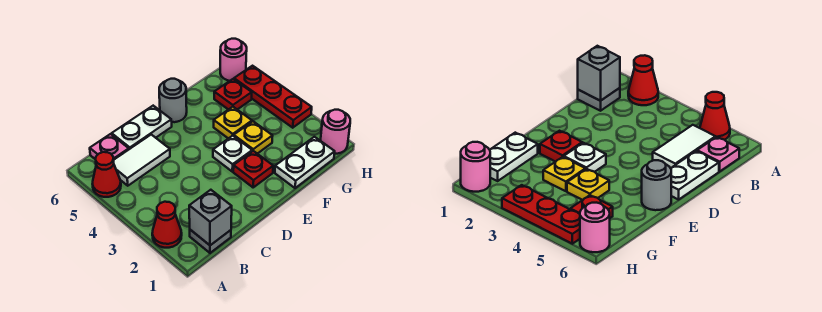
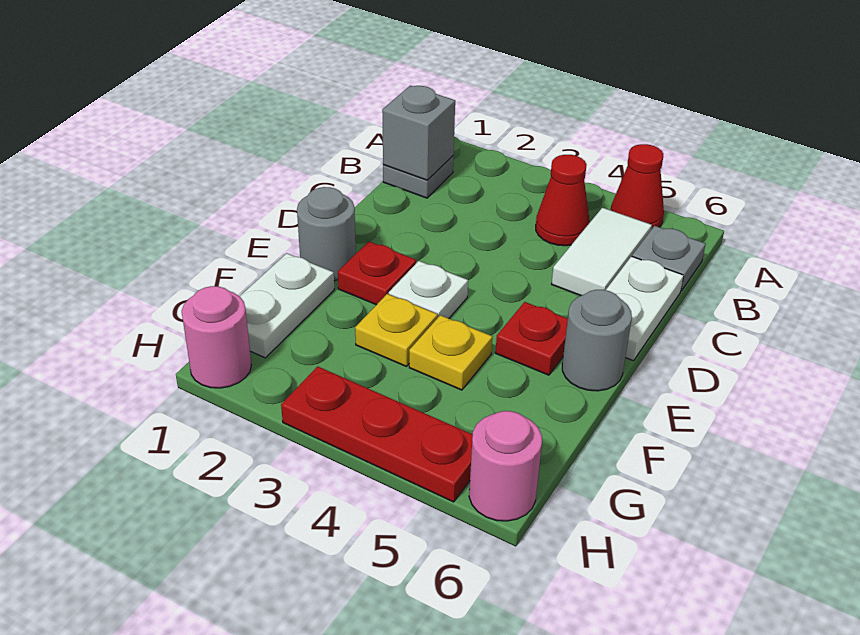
red cone A2 level 1 -> red cone B4 level 1
pink plate B6 level 1 -> grey plate B6 level 1
none -> grey round brick E1 level 1
red plate G5 level 1 -> red plate E5 level 1

